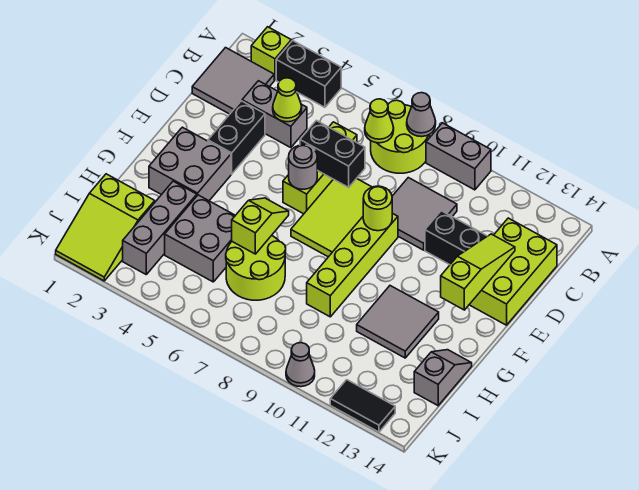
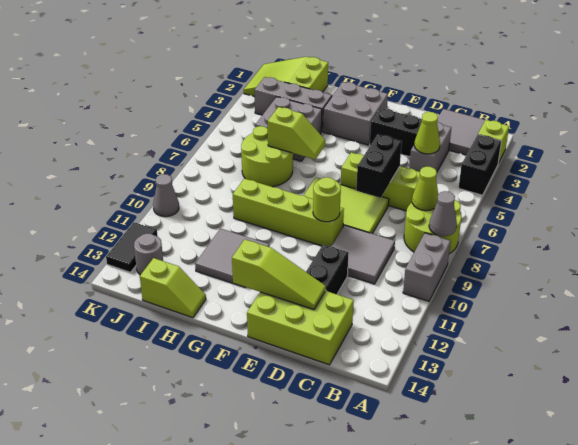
grey round brick E6 level 2 -> grey round brick J13 level 1
grey slope H14:I14 level 1 top I -> lime slope H14:I14 level 1 top I

